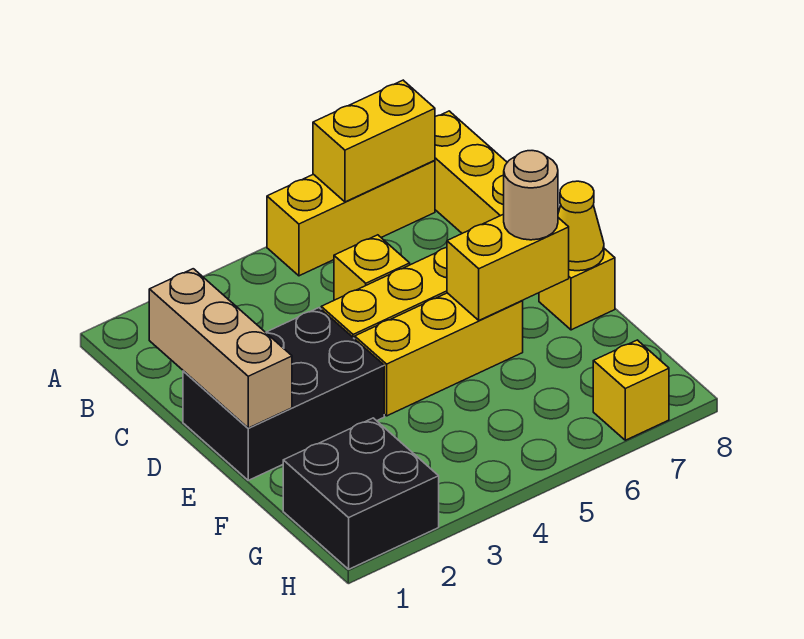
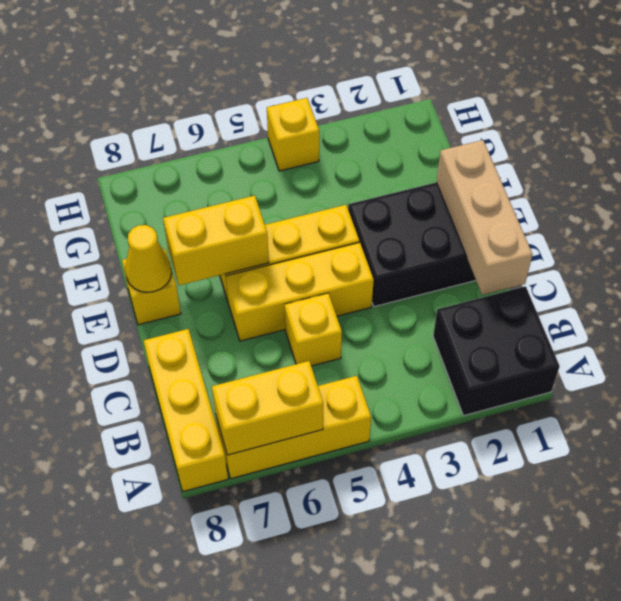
tan round brick E7 level 3 -> none
black brick G1:H2 level 1 -> black brick A1:B2 level 1
yellow brick H7 level 1 -> yellow brick H4 level 1

